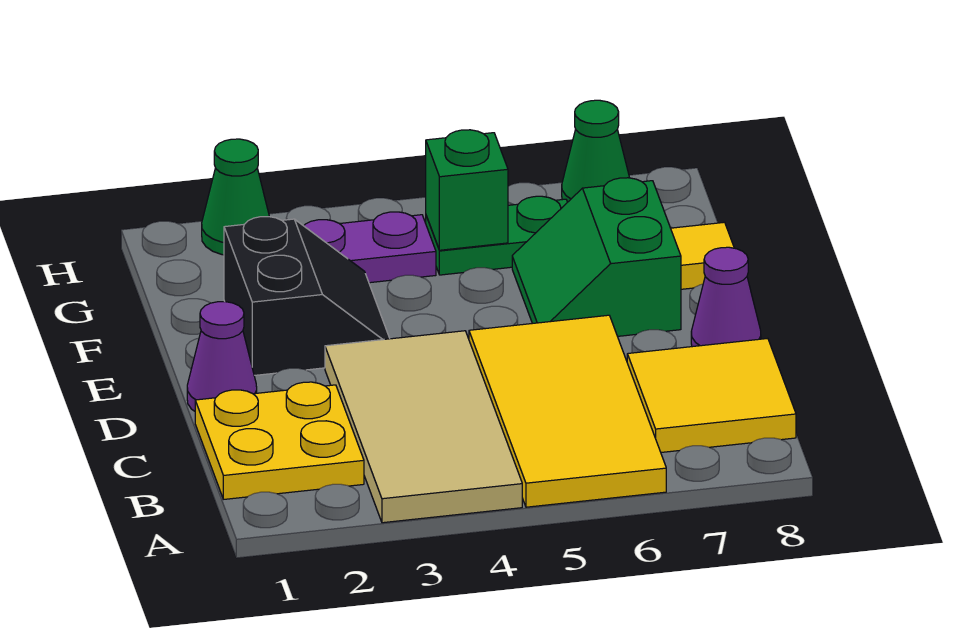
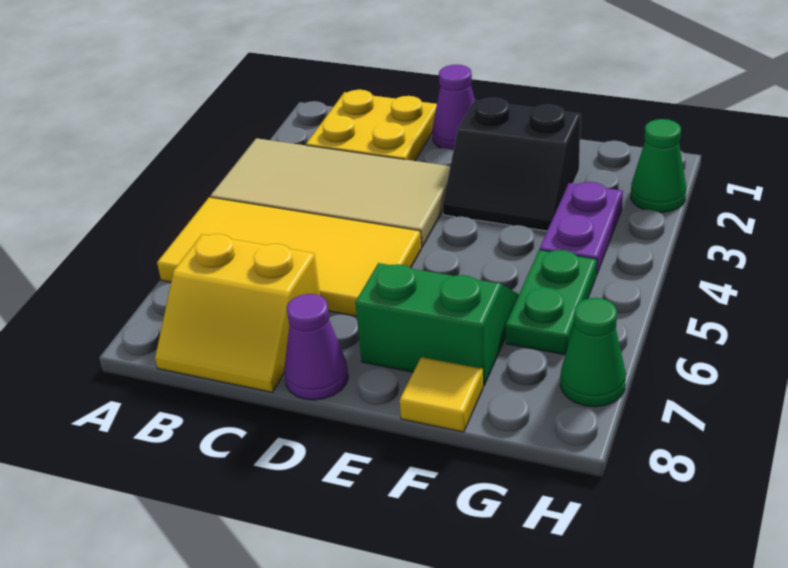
yellow tile B7:C8 level 1 -> yellow slope B7:C8 level 1 top 7
green brick G5 level 2 -> none

